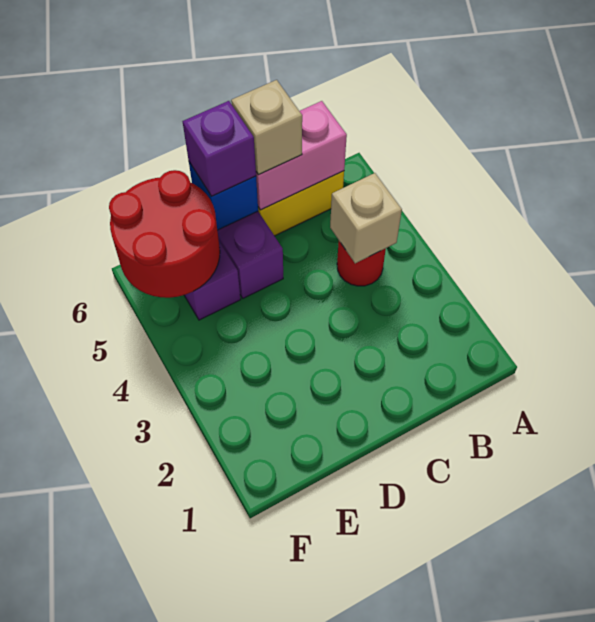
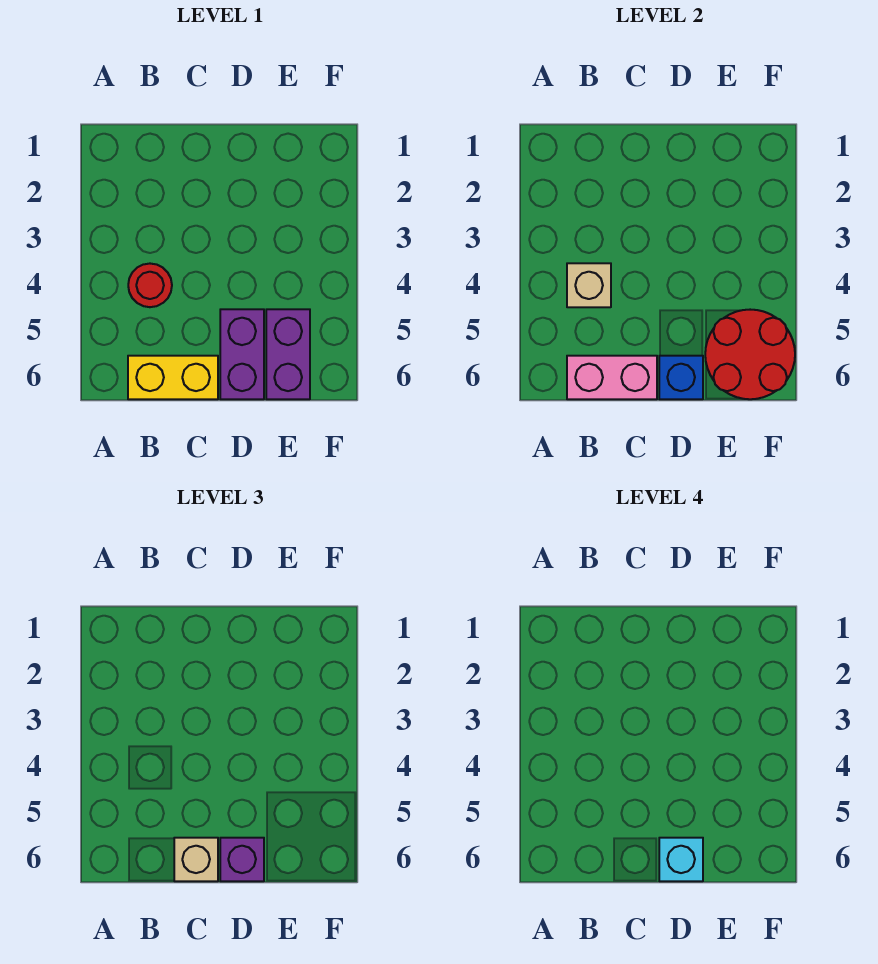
none -> cyan brick D6 level 4

